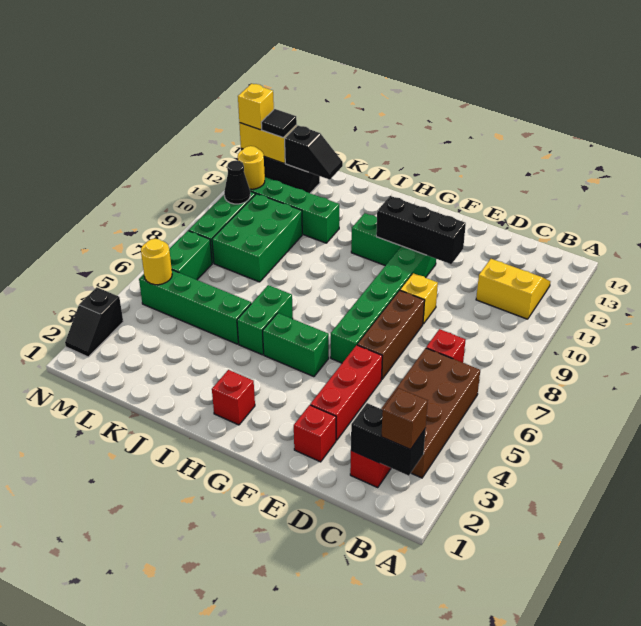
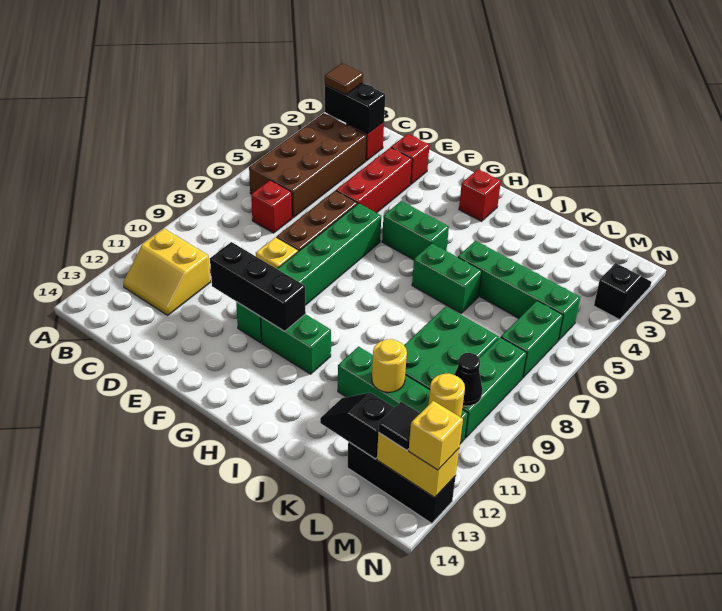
brown brick B2 level 3 -> brown tile B2 level 3
green brick I5:I6 level 1 -> green brick I6:J6 level 1
yellow round brick M5 level 2 -> yellow round brick K11 level 2

